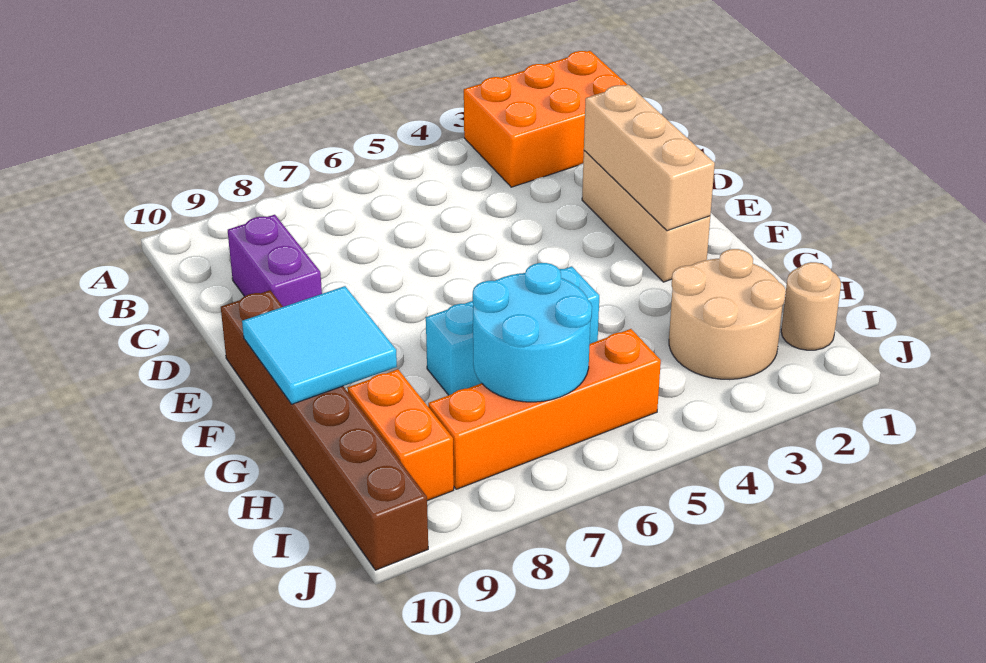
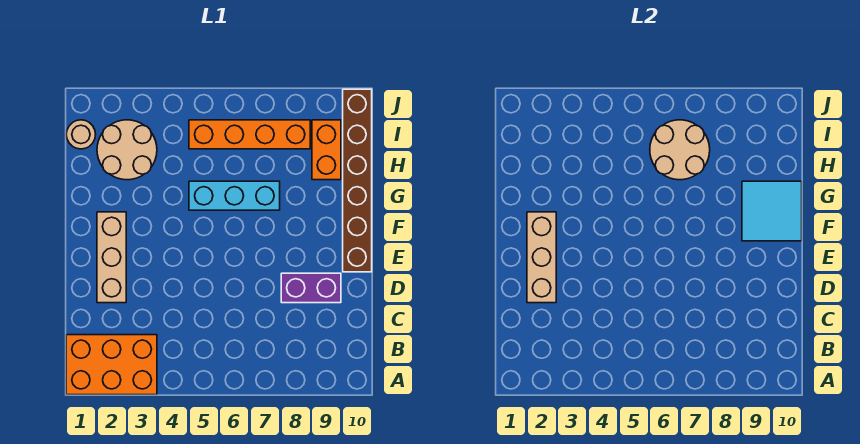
purple brick C9:D9 level 1 -> purple brick D8:D9 level 1
cyan round brick H6:I7 level 2 -> tan round brick H6:I7 level 2

